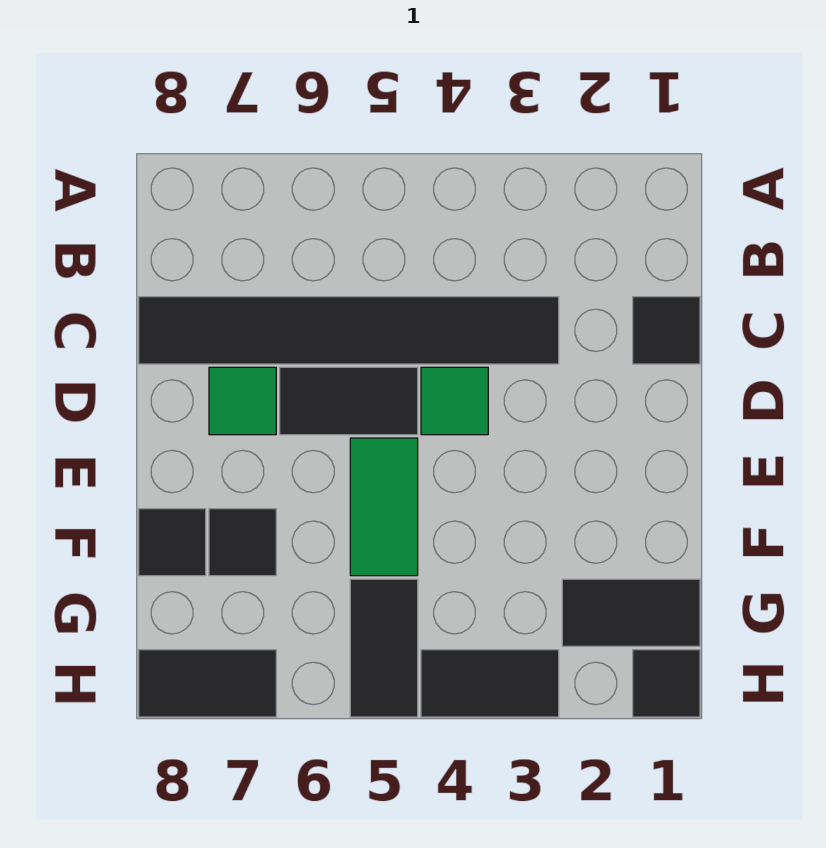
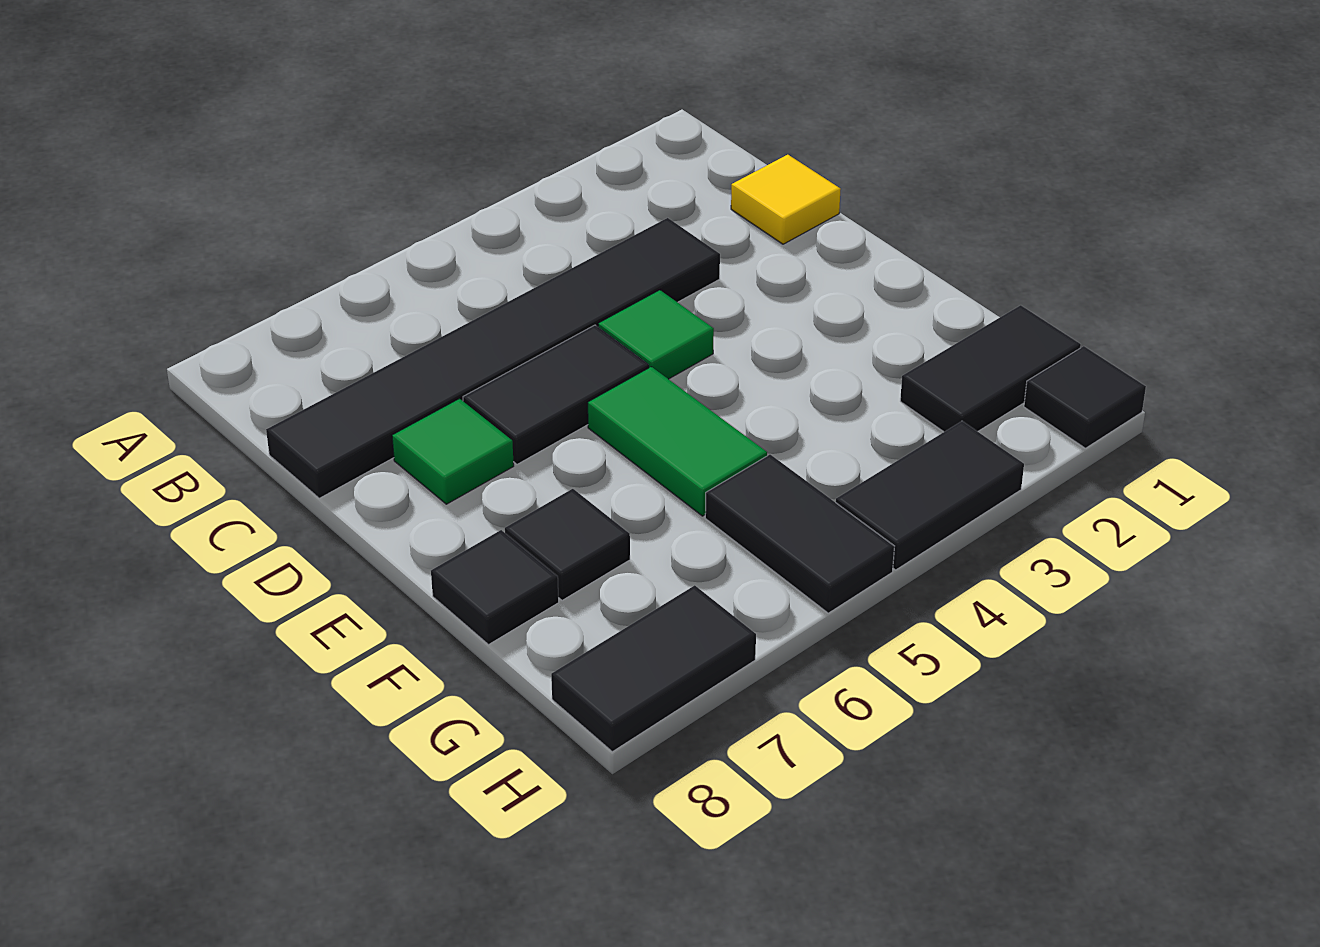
black tile C1 level 1 -> yellow tile C1 level 1

